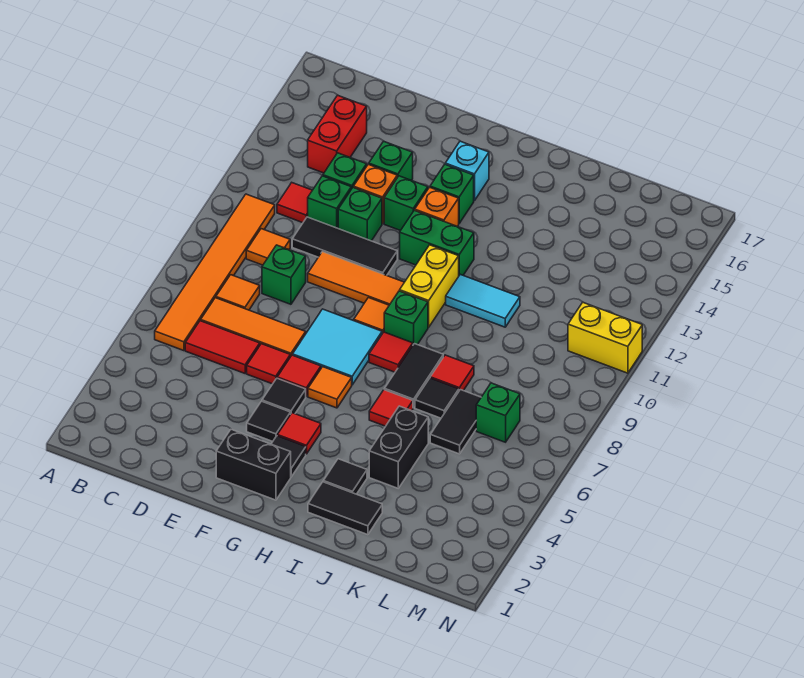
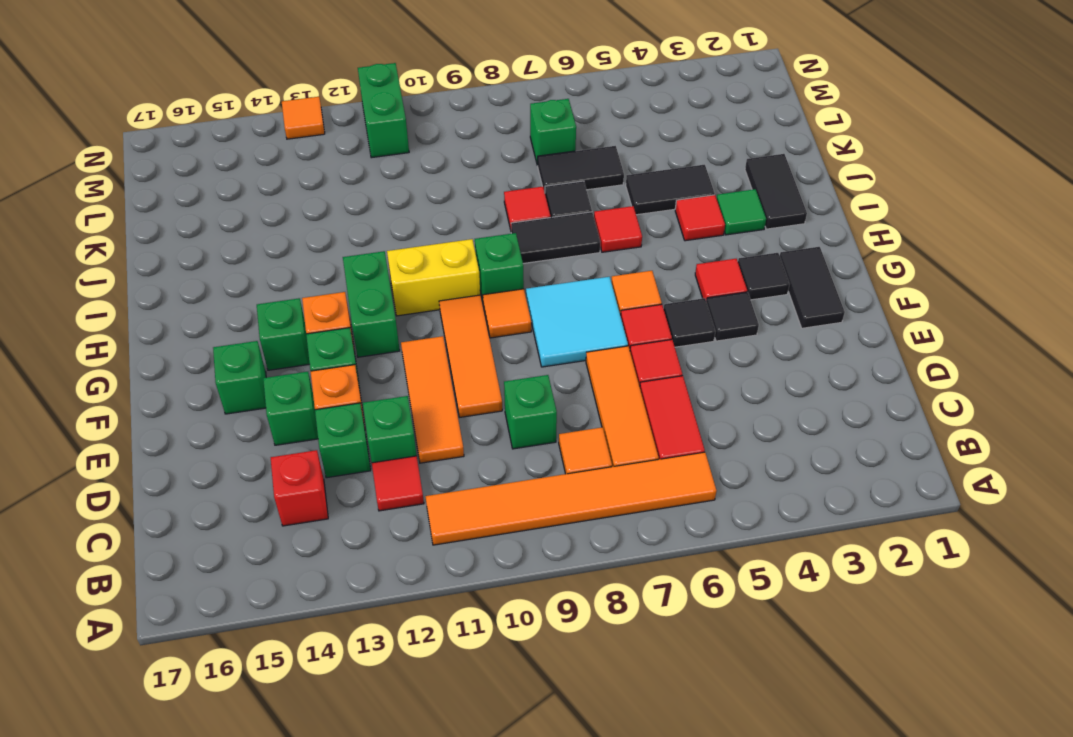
orange tile C10 level 1 -> orange tile N13 level 1
red brick C14:C15 level 1 -> red brick C14 level 1
black tile D11:F11 level 1 -> orange tile D11:F11 level 1
green brick E12 level 1 -> green brick F15 level 1
black brick F2:G2 level 1 -> black tile F2:G2 level 1
cyan brick G15 level 1 -> none
red tile H8 level 1 -> red tile I4 level 1
black tile I3 level 1 -> green tile I3 level 1
cyan tile I11:J11 level 1 -> none
black brick J4:J5 level 1 -> black tile J4:J5 level 1
yellow brick M11:N11 level 1 -> green brick M11:N11 level 1

